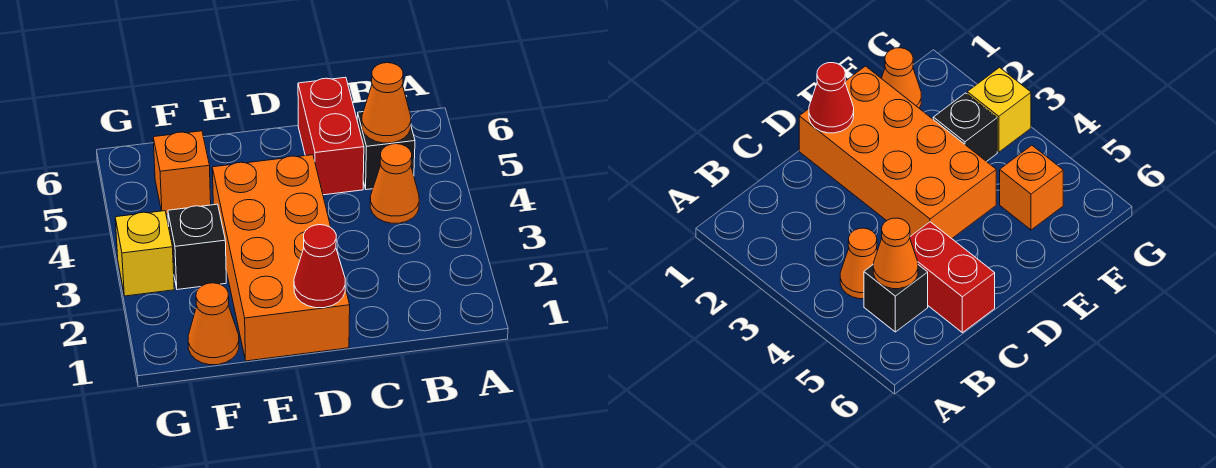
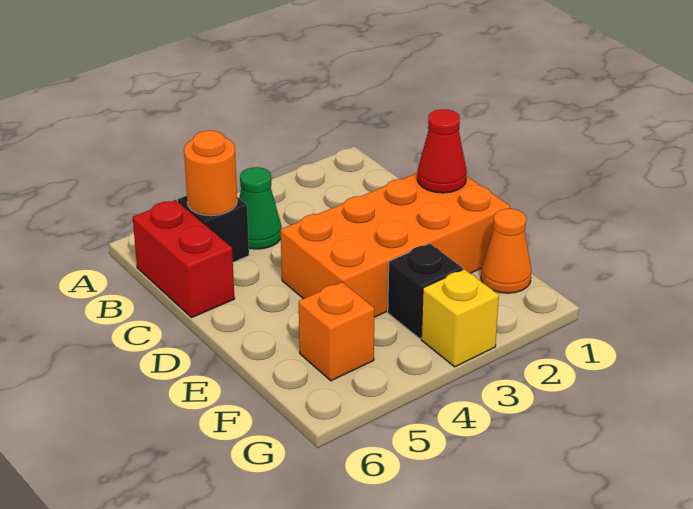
orange cone B4 level 1 -> green cone B4 level 1
orange cone B5 level 2 -> orange round brick B5 level 2
red brick C5:C6 level 1 -> red brick B6:C6 level 1

